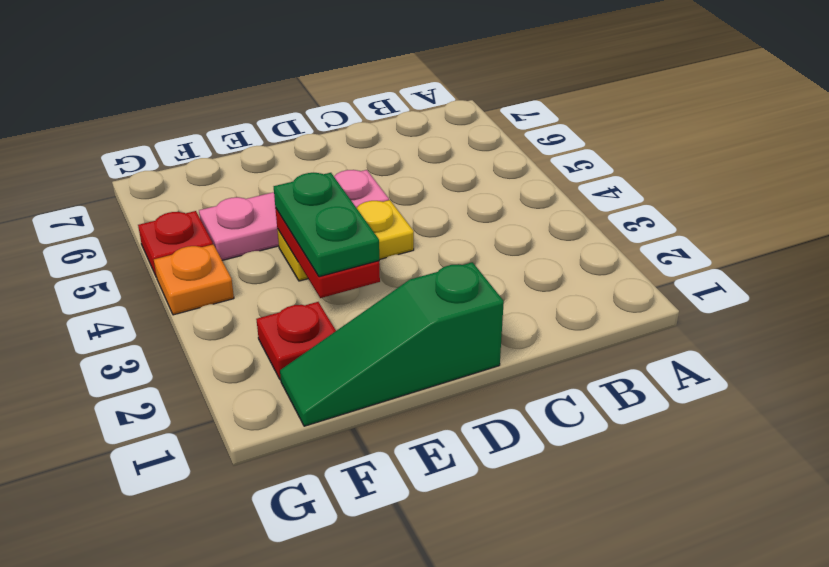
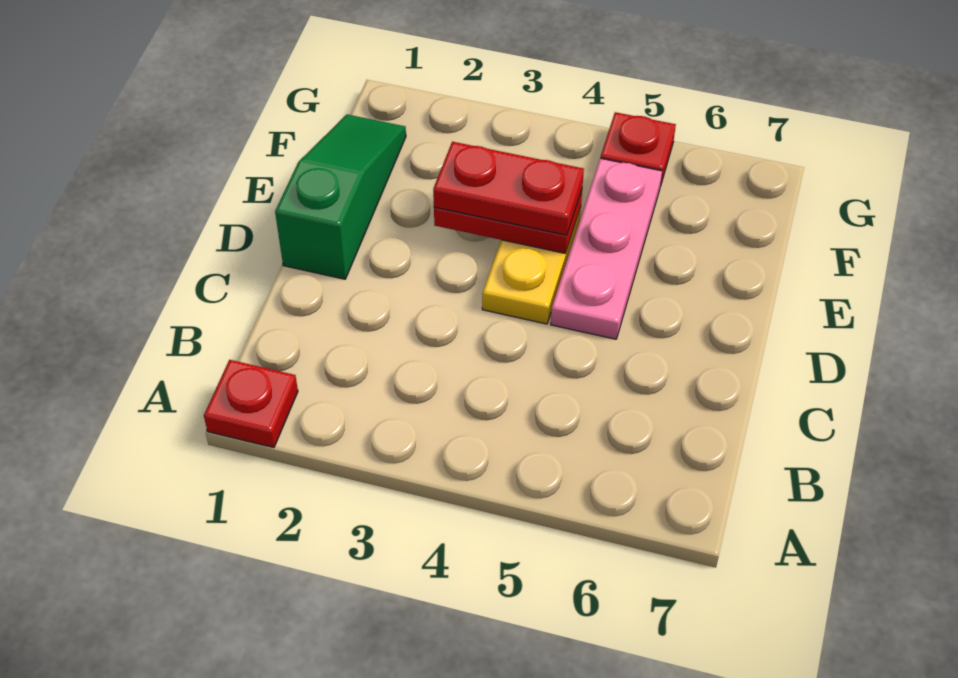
green plate E3:E4 level 3 -> red plate E3:E4 level 3
red plate F2 level 1 -> red plate A1 level 1
orange plate G4 level 1 -> none

